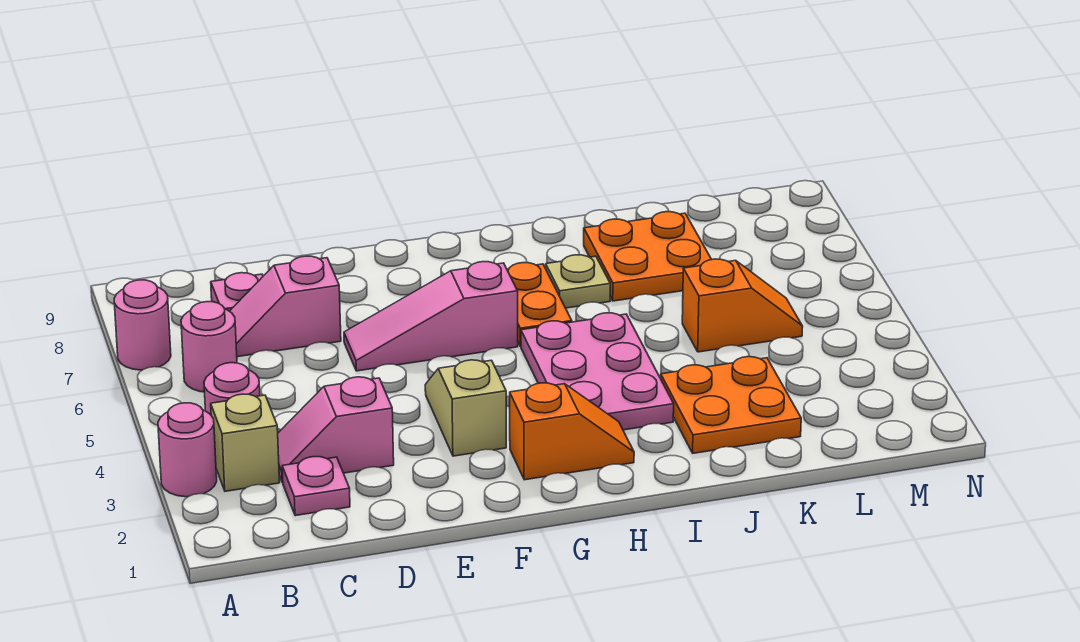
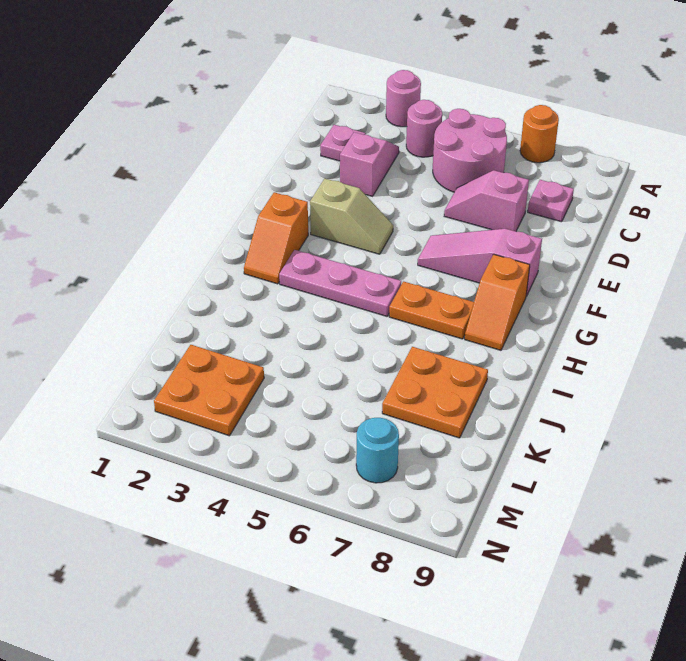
pink round brick A7 level 1 -> orange round brick A7 level 1
tan brick B3 level 1 -> none
pink round brick B6 level 1 -> pink round brick B5:C6 level 1
pink slope C7:D7 level 1 top D -> pink slope D6:D7 level 1 top 7
pink slope E6:G6 level 1 top G -> pink slope F6:F8 level 1 top 8
pink plate H3:I5 level 1 -> pink plate H3:H5 level 1
tan plate I7 level 1 -> none
orange plate J2:K3 level 1 -> orange plate L2:M3 level 1
orange slope K5:L5 level 1 top K -> orange slope G8:H8 level 1 top G
none -> cyan round brick M7 level 1

